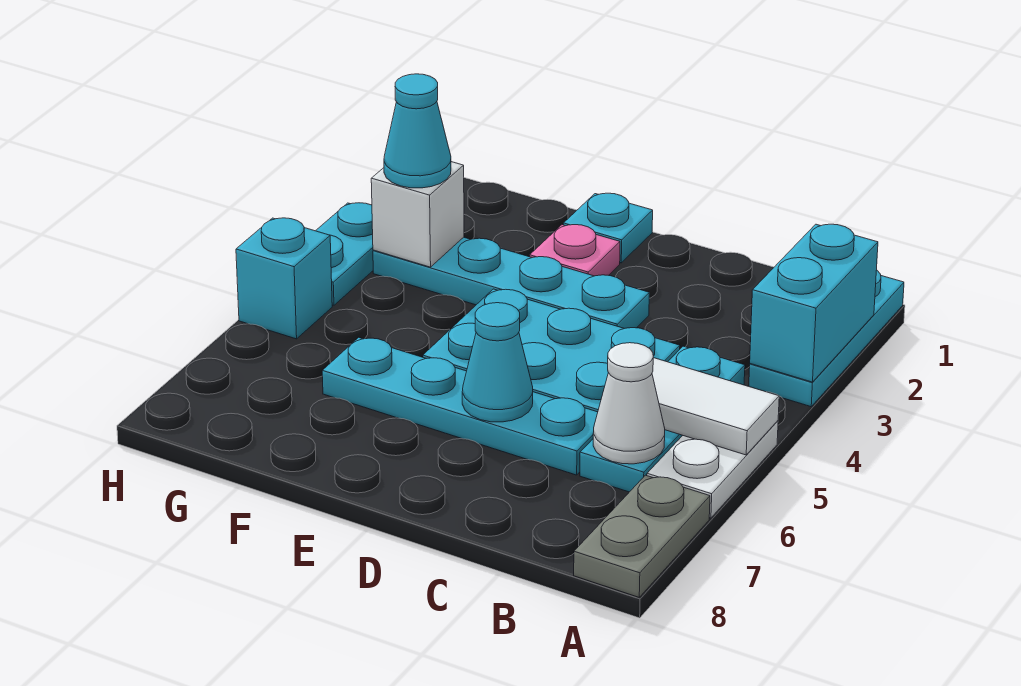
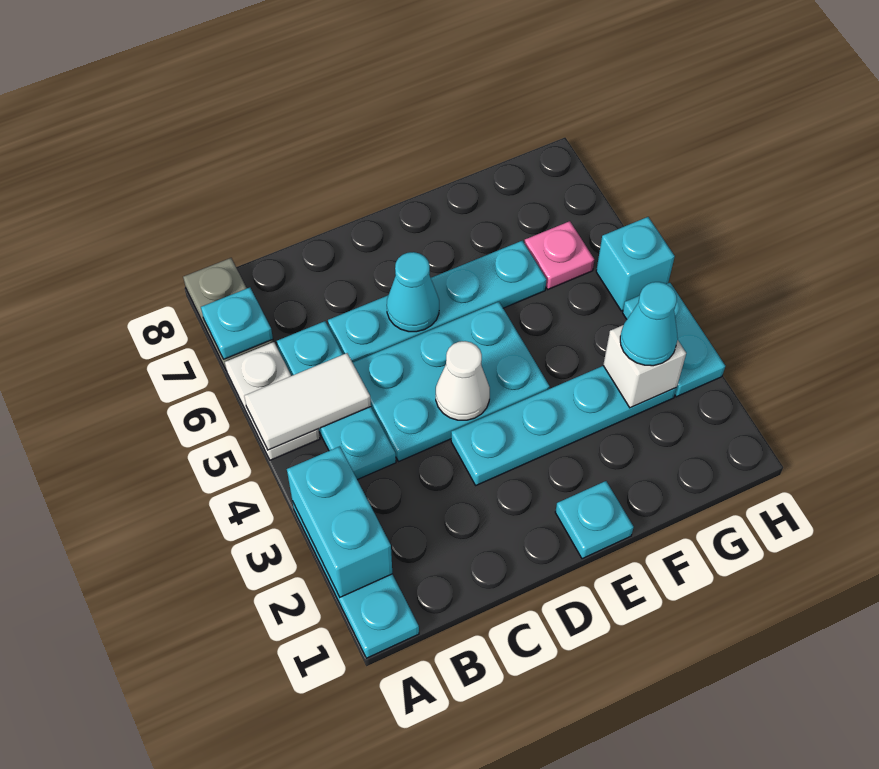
none -> cyan plate A7 level 2
white cone B6 level 2 -> white cone D4 level 2
pink plate E2 level 1 -> pink plate G6 level 1

